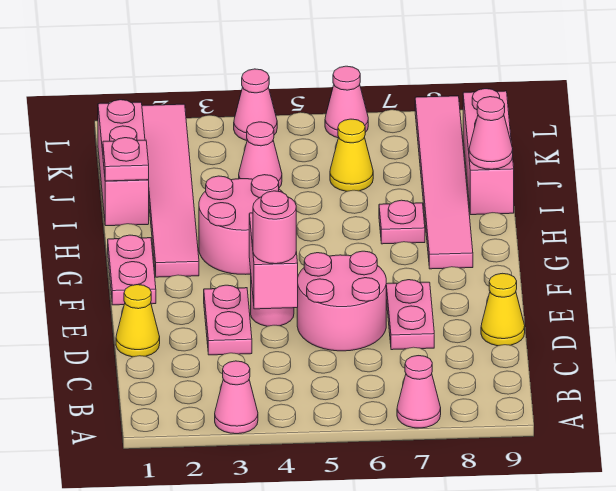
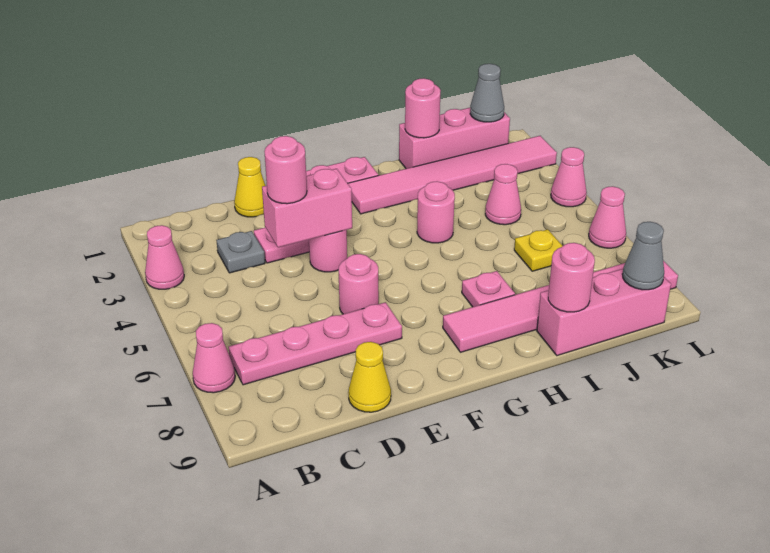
none -> grey plate C3 level 1
pink round brick D5:E6 level 1 -> pink round brick E6 level 1
pink plate D7:E7 level 1 -> pink plate B7:E7 level 1
pink round brick G3:H4 level 1 -> pink round brick H4 level 1
pink plate I1 level 2 -> pink round brick I1 level 2
pink cone I9 level 2 -> pink round brick I9 level 2
yellow cone J6 level 1 -> yellow plate J6 level 1
none -> grey cone K1 level 2
none -> grey cone K9 level 2

